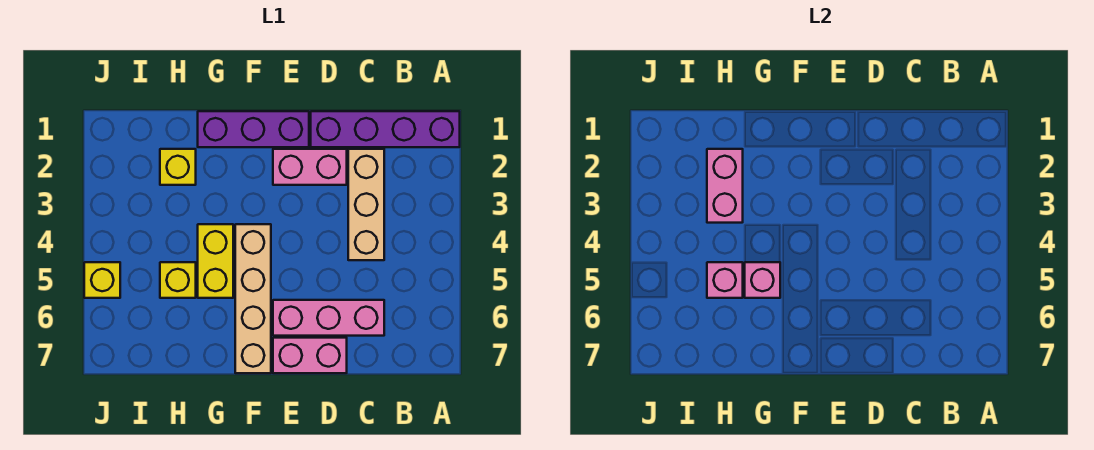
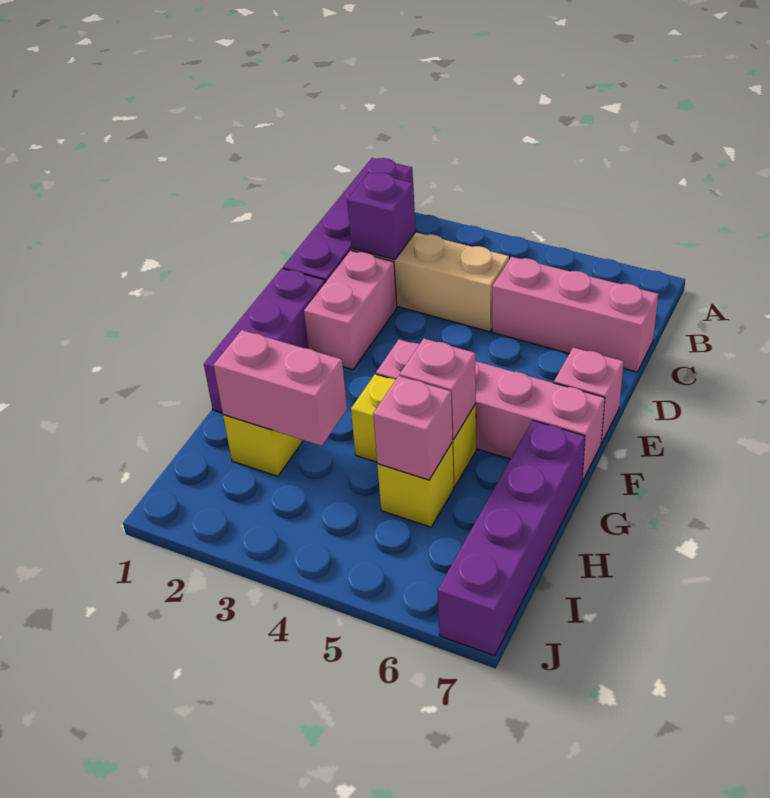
none -> purple brick C2 level 2
pink brick C6:E6 level 1 -> pink brick C5:C7 level 1
pink brick D7:E7 level 1 -> pink brick E7 level 1
tan brick F4:F7 level 1 -> pink brick F4:F7 level 1
none -> purple brick G7:J7 level 1
yellow brick J5 level 1 -> none

